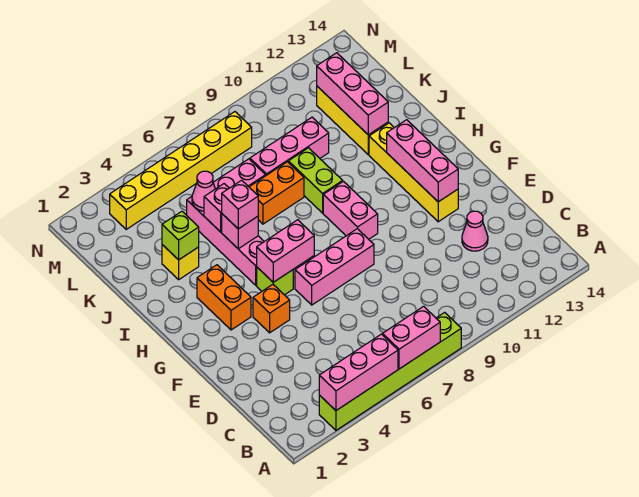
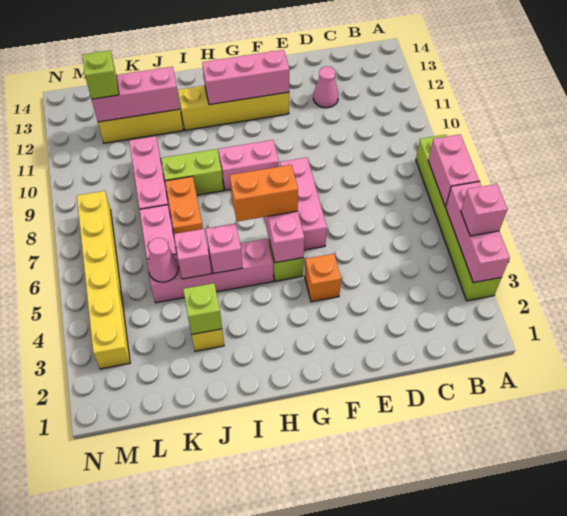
orange brick G3:H3 level 1 -> orange brick G6:H6 level 3
pink brick I5 level 3 -> pink brick A4 level 3
none -> lime brick L12 level 3

